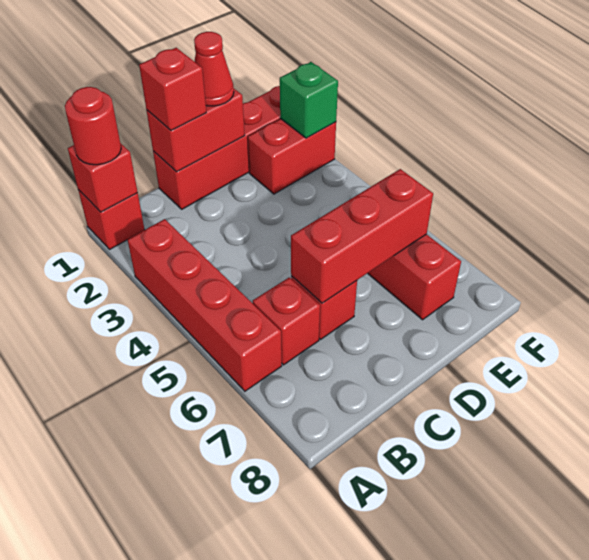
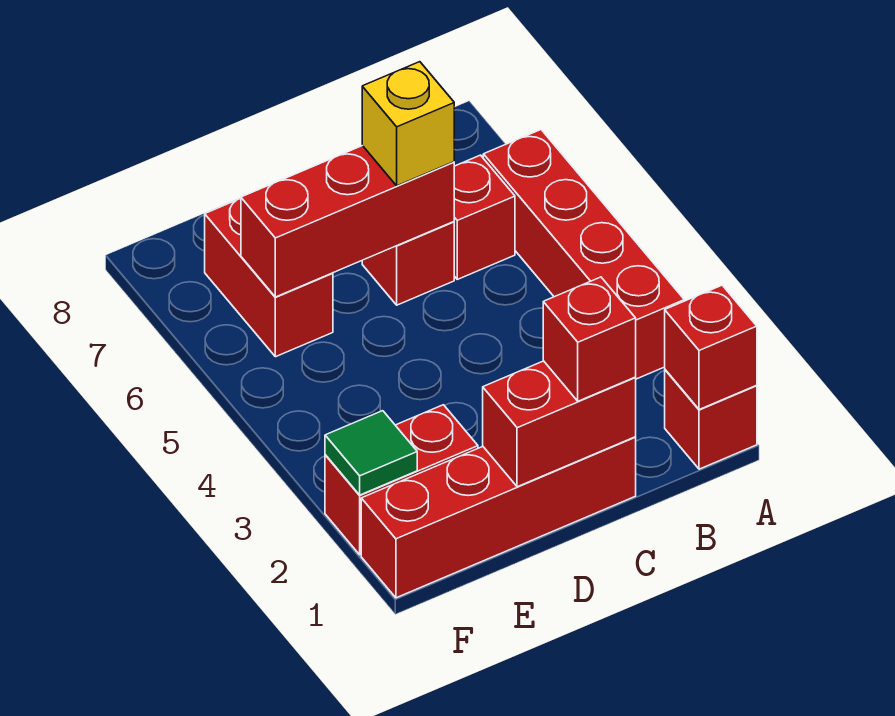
red round brick A1 level 3 -> none
none -> yellow brick C6 level 3
red cone D1 level 3 -> none
green brick F2 level 2 -> green tile F2 level 2

